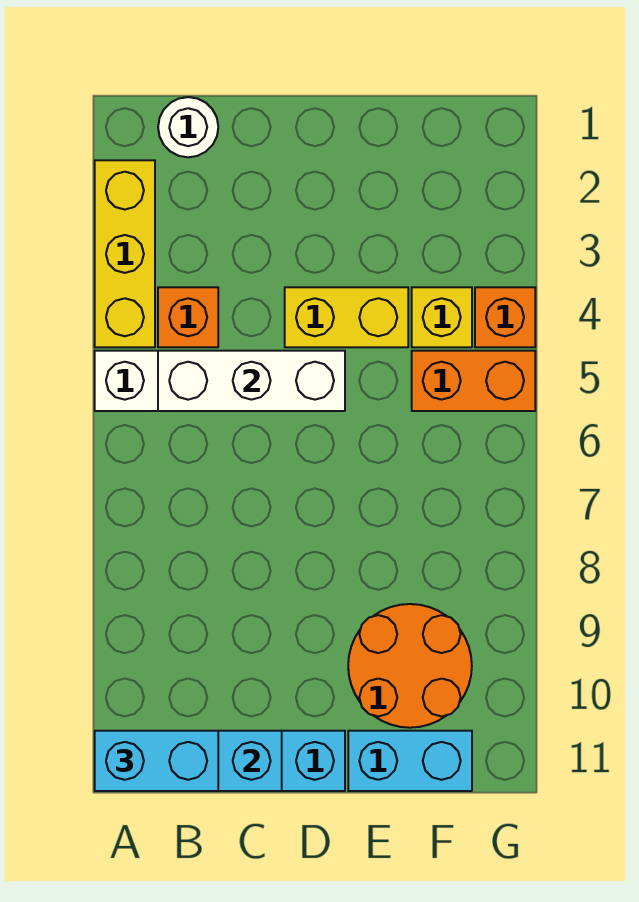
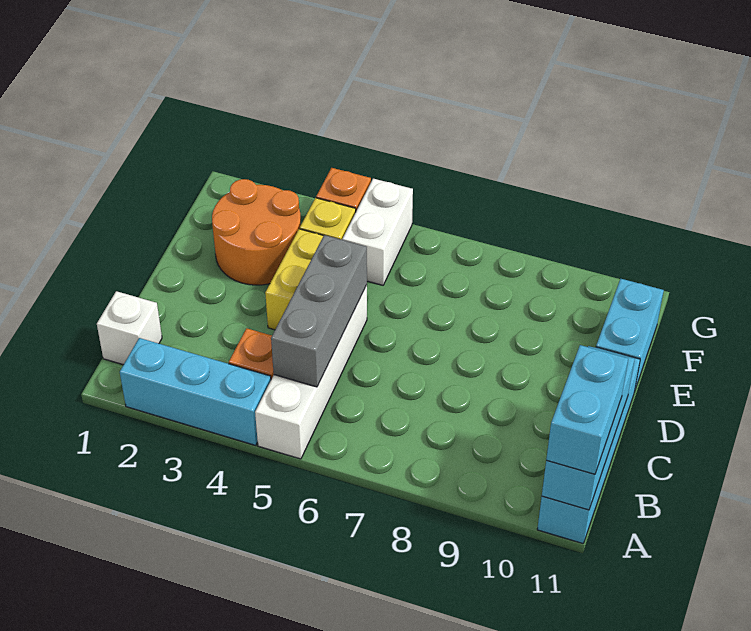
yellow brick A2:A4 level 1 -> cyan brick A2:A4 level 1
white round brick B1 level 1 -> white brick B1 level 1
white brick B5:D5 level 2 -> grey brick B5:D5 level 2
orange round brick E9:F10 level 1 -> orange round brick E2:F3 level 1
orange brick F5:G5 level 1 -> white brick F5:G5 level 1

